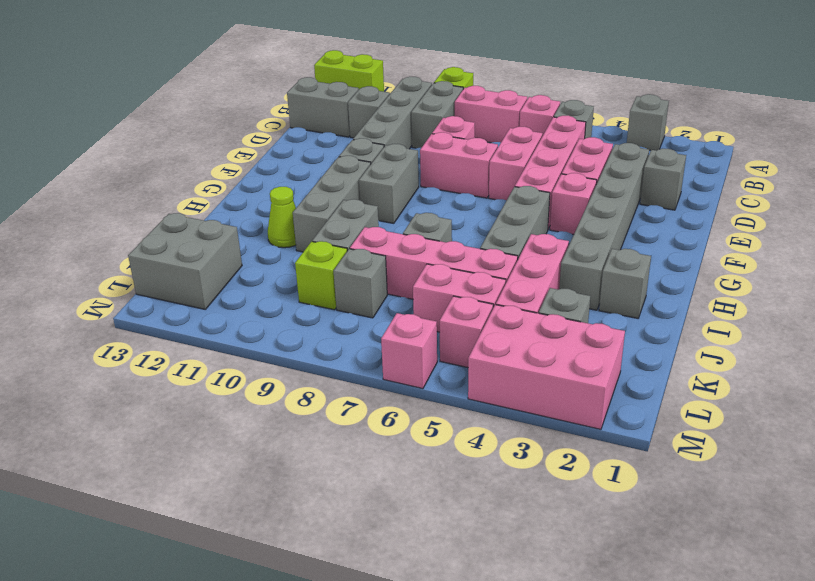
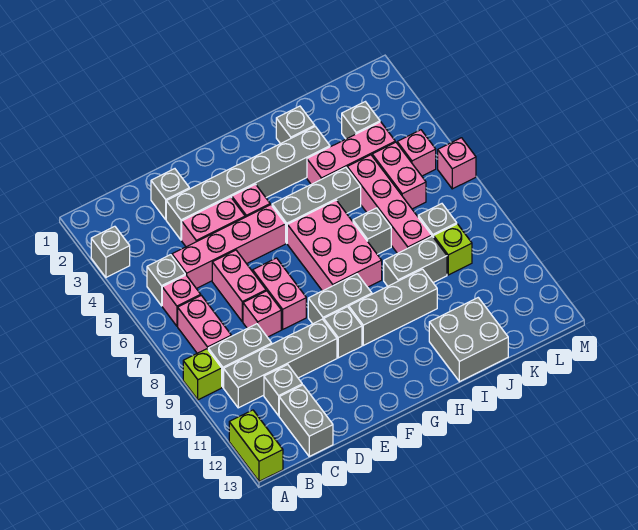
pink brick D6:E6 level 1 -> pink brick D6:D7 level 1
lime cone I11 level 1 -> none
grey brick K12:L13 level 1 -> grey brick I12:J13 level 1
pink brick L2:M4 level 1 -> pink brick G6:H8 level 1

